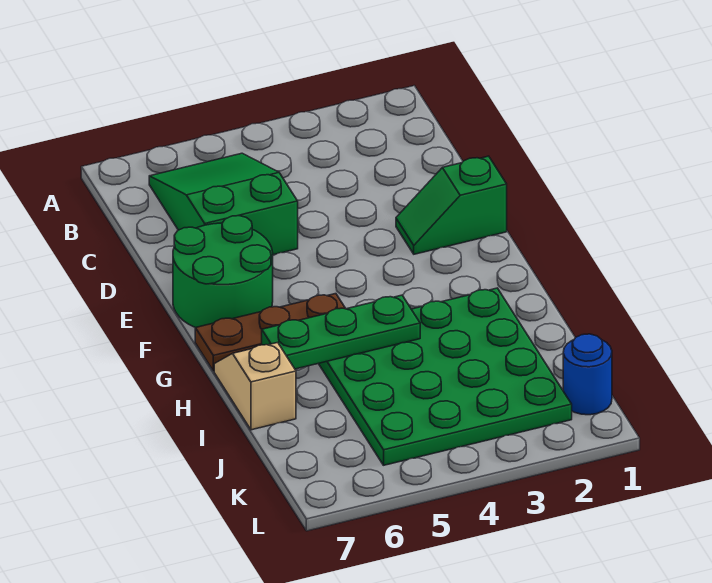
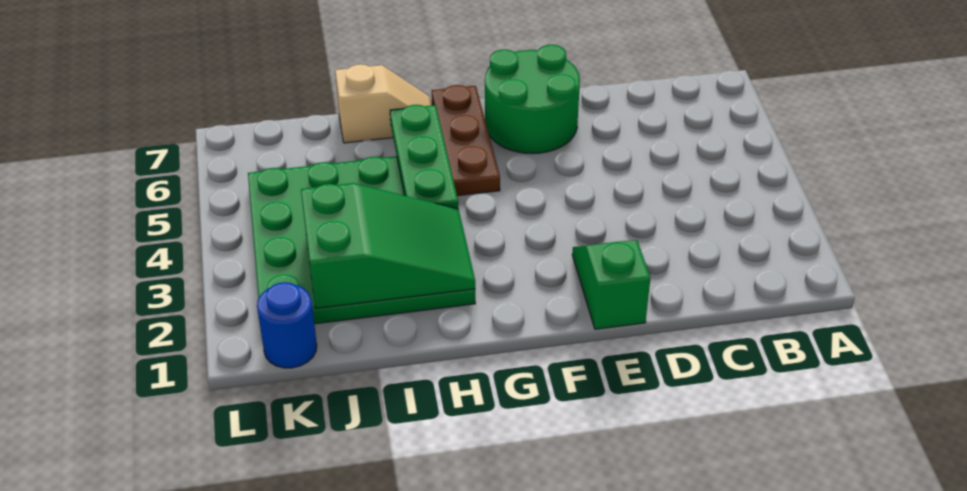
green slope B5:D6 level 1 top D -> green slope H2:J3 level 2 top J

